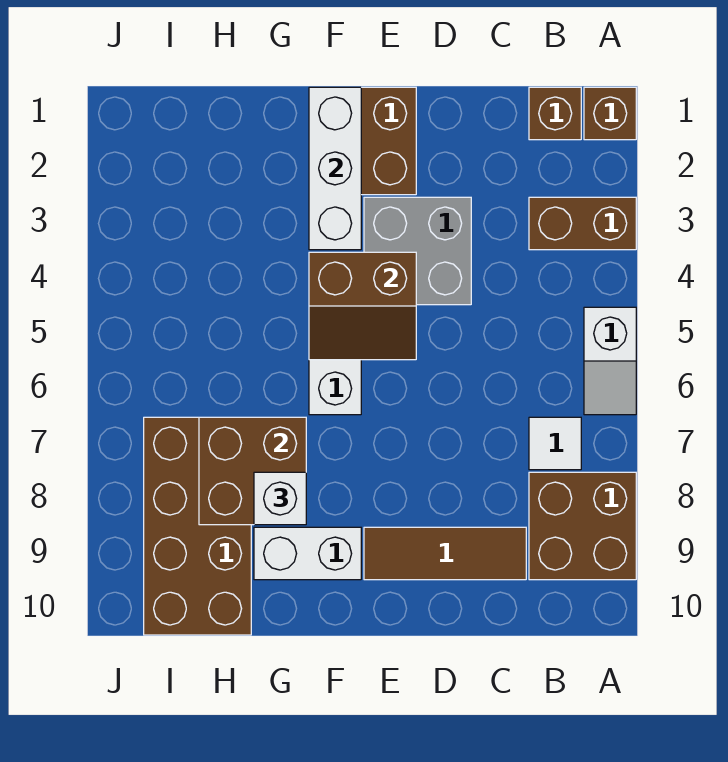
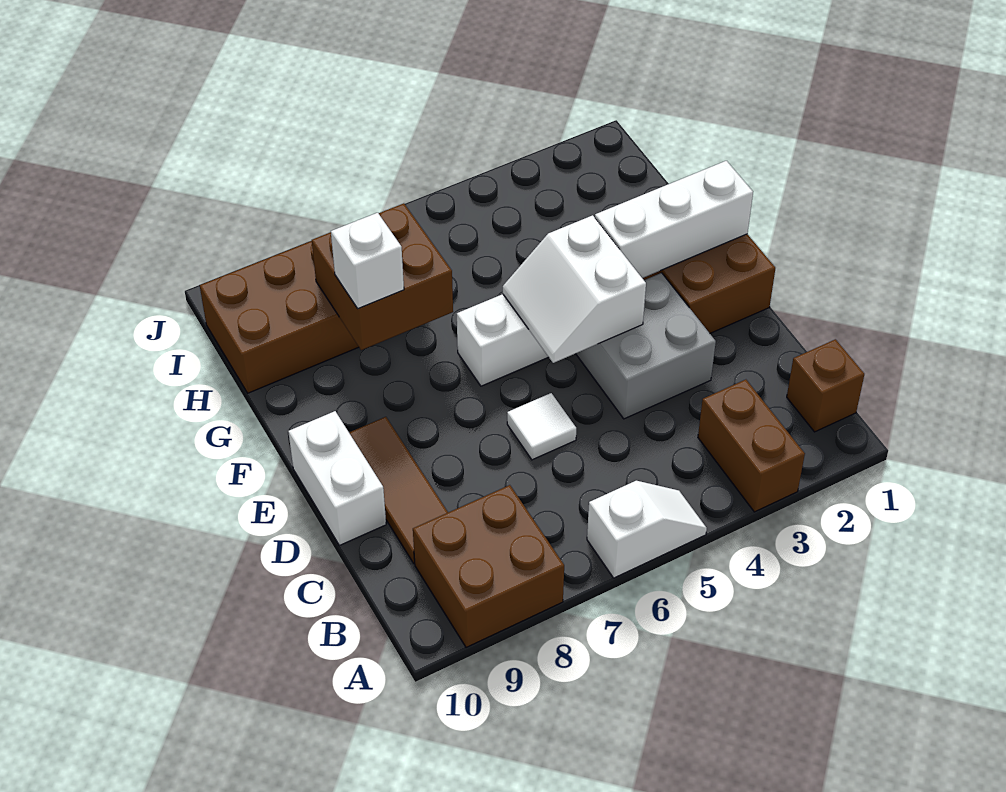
brown brick A1 level 1 -> none
white slope A5:A6 level 1 top 5 -> white slope A5:A6 level 1 top 6
white tile B7 level 1 -> white tile D6 level 1
brown slope E4:F5 level 2 top 4 -> white slope E4:F5 level 2 top 4
white brick F9:G9 level 1 -> white brick D10:E10 level 1

